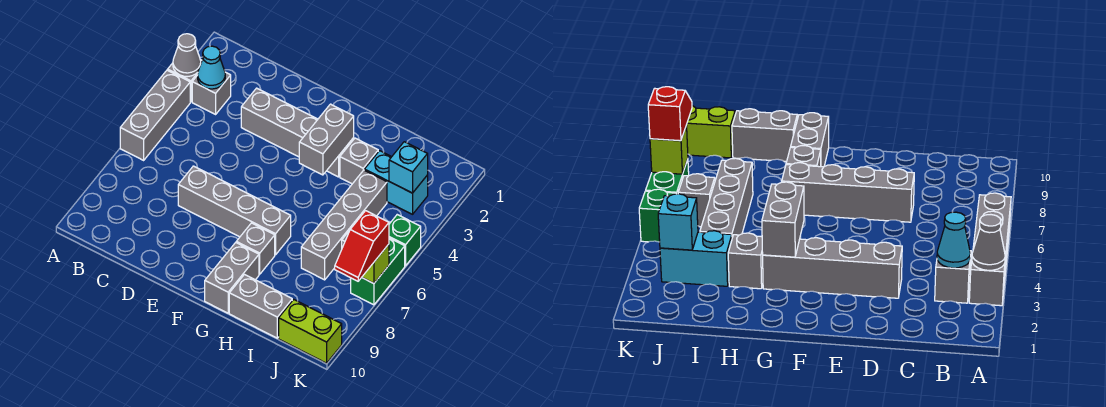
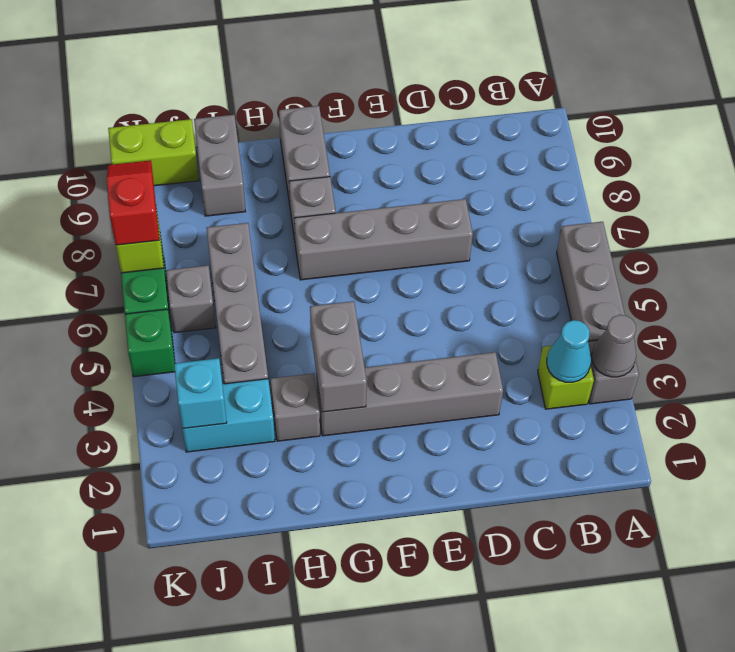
grey brick B3 level 1 -> lime brick B3 level 1
grey brick H10:I10 level 1 -> grey brick I9:I10 level 1

